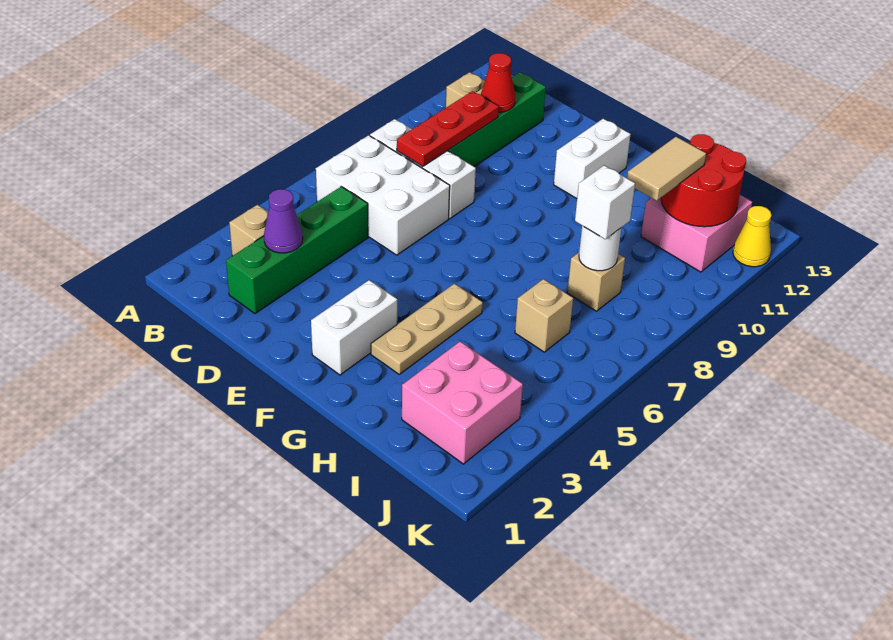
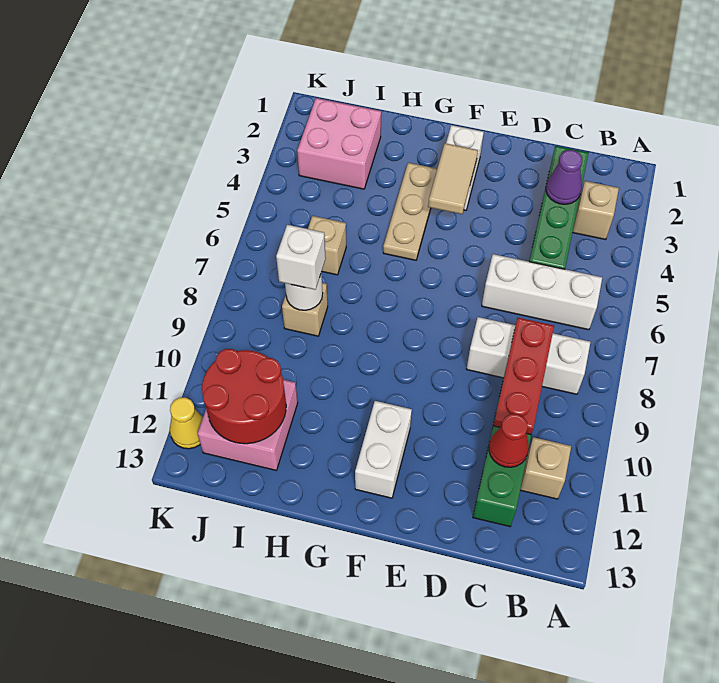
white brick B6:D7 level 1 -> white brick B6:D6 level 1
tan tile I10:I11 level 3 -> tan tile F3:F4 level 2

